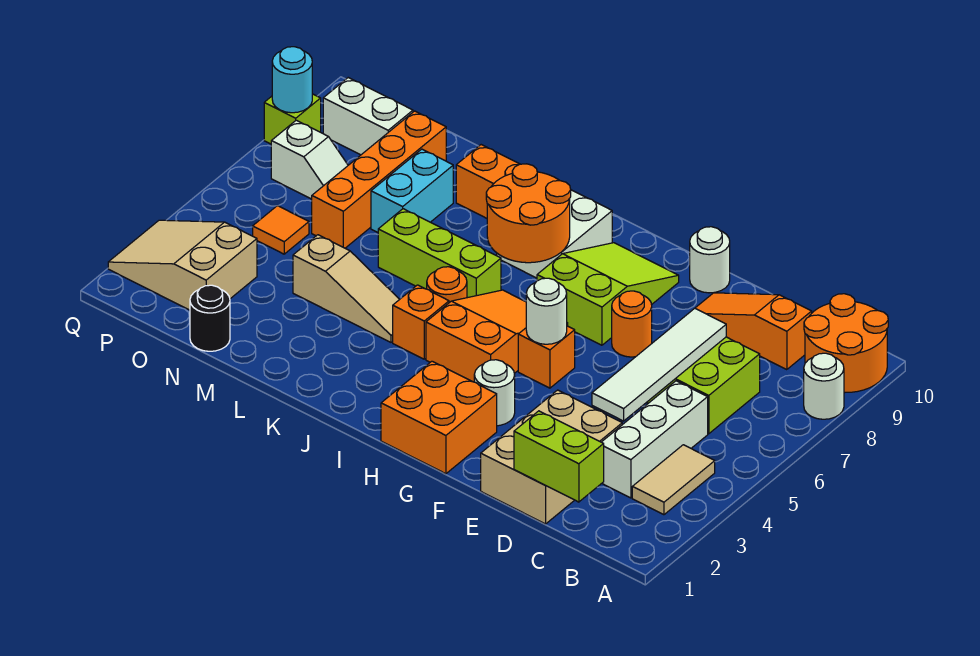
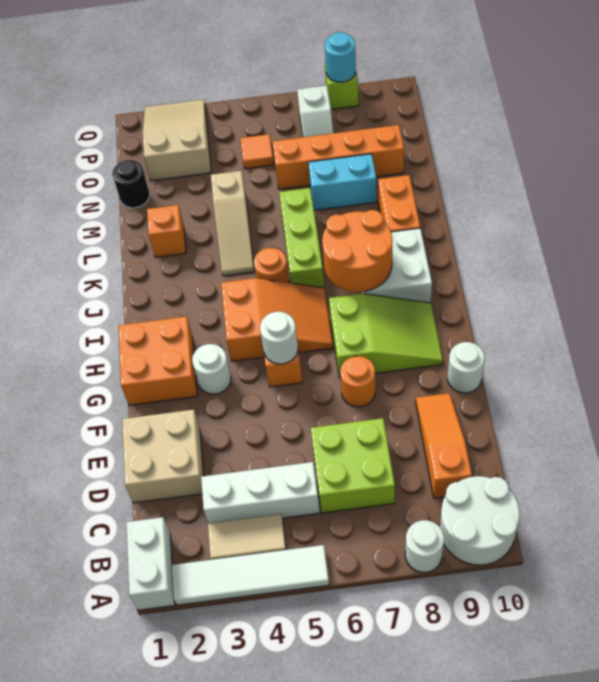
orange round brick A9:B10 level 1 -> white round brick A9:B10 level 1
lime brick C1:D1 level 2 -> none
tan brick D1:E3 level 1 -> tan brick D1:E2 level 1
white tile D4:D7 level 2 -> white tile A2:A5 level 1
orange brick J4 level 1 -> orange brick L2 level 1
white brick O9:P9 level 1 -> white brick A1:B1 level 1

